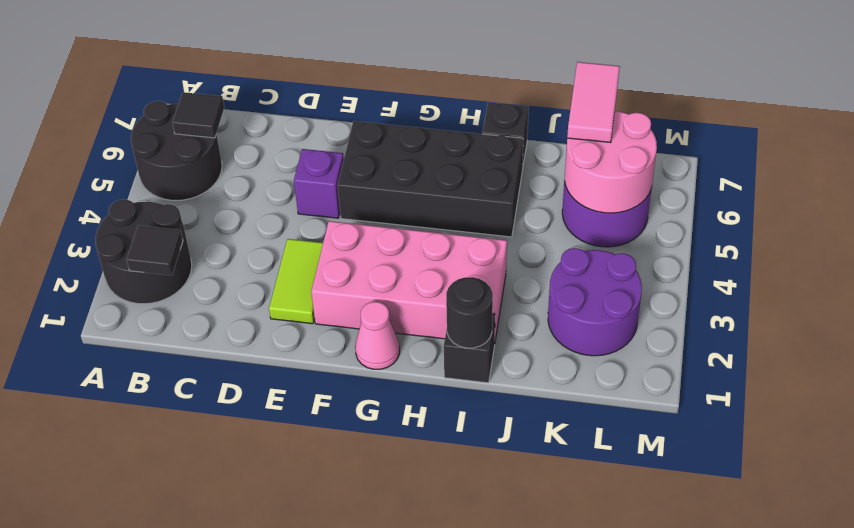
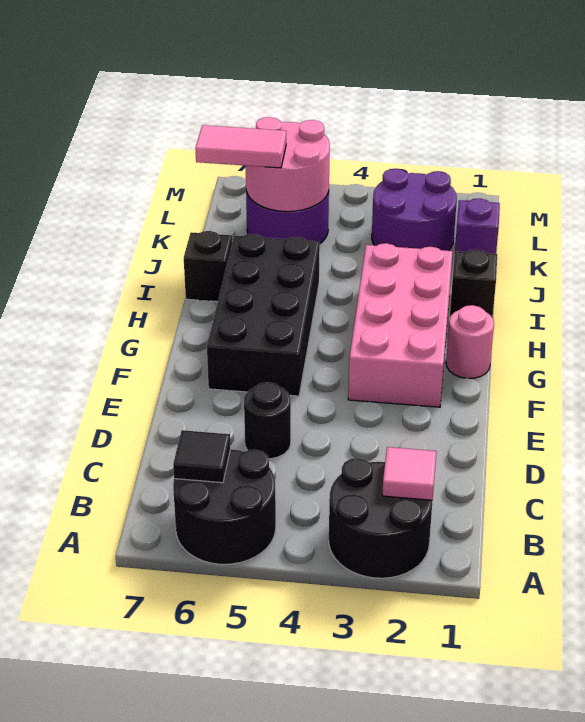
black tile B2 level 2 -> pink tile B2 level 2
lime tile E2:E3 level 1 -> none
purple brick E5 level 1 -> purple brick K1 level 1
pink cone G1 level 1 -> pink round brick G1 level 1
black round brick I1 level 2 -> black round brick D5 level 1

